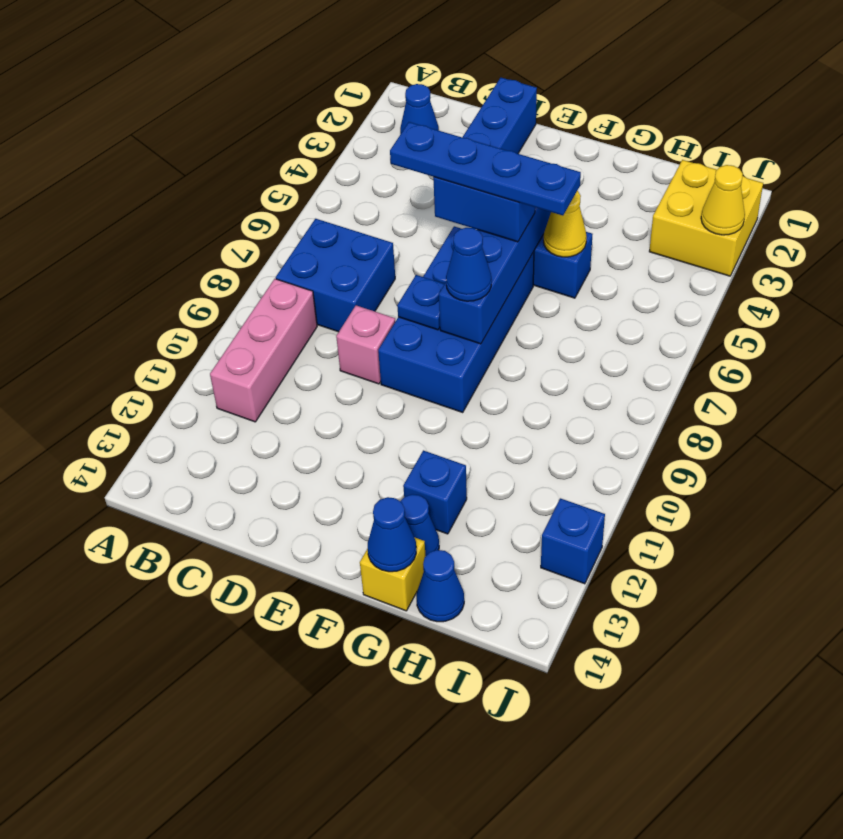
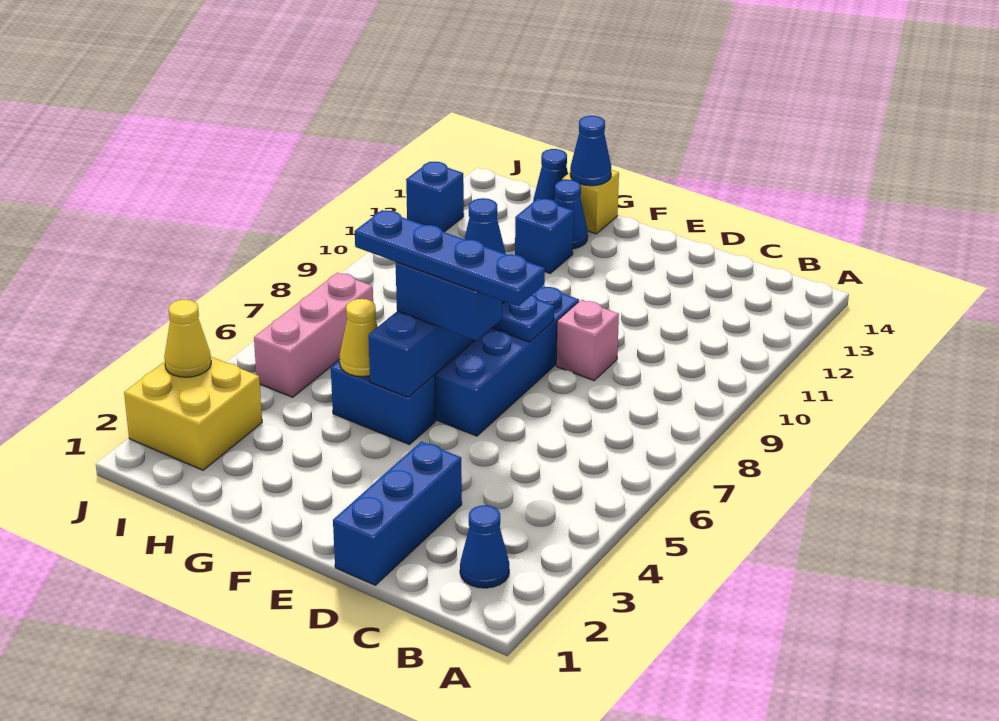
blue brick B7:C8 level 1 -> none
pink brick B9:B11 level 1 -> pink brick I5:I7 level 1

